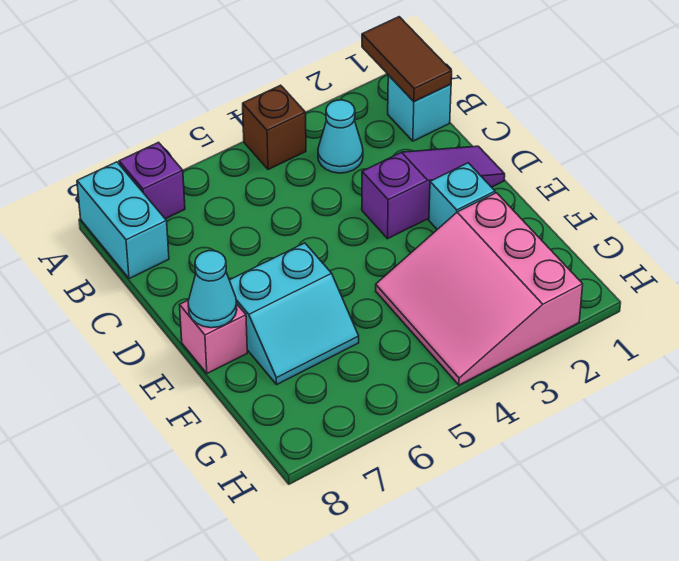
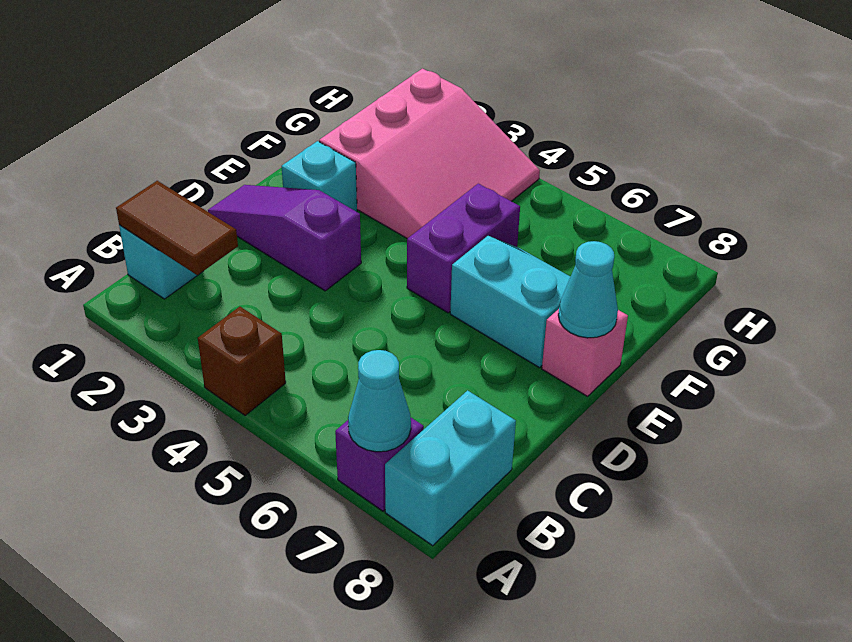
brown tile A1:B1 level 2 -> brown tile B1:B2 level 2
cyan cone B3 level 1 -> cyan cone A7 level 2
none -> purple brick E5:F5 level 1

